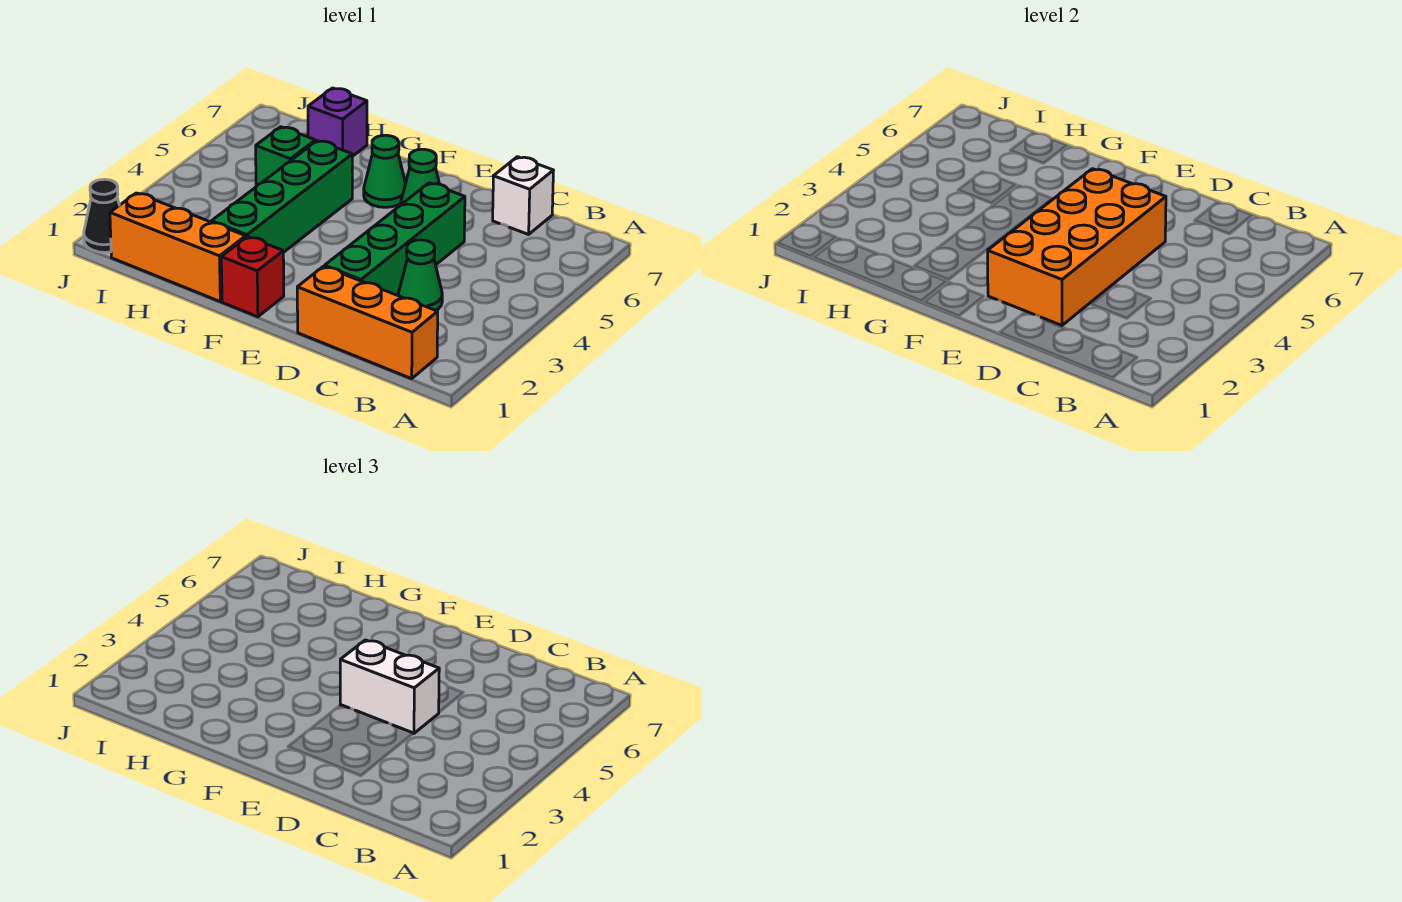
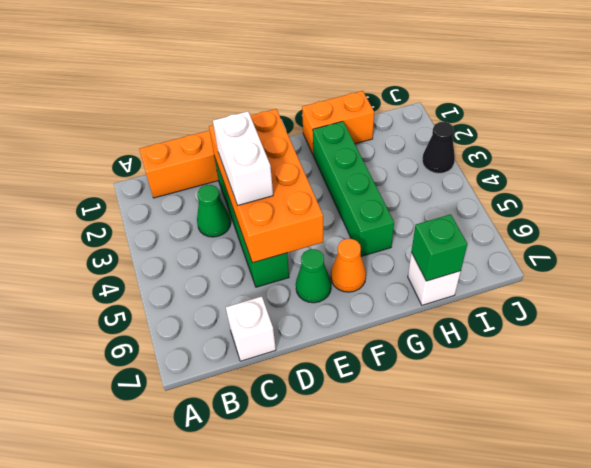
white brick D4:E4 level 3 -> white brick D3:D4 level 3
red brick F1 level 1 -> none
green cone F6 level 1 -> orange cone F6 level 1
orange brick G1:I1 level 1 -> orange brick G1:H1 level 1
green brick H5 level 1 -> green brick H7 level 2
purple brick H7 level 1 -> white brick H7 level 1
black cone J1 level 1 -> black cone J3 level 1

